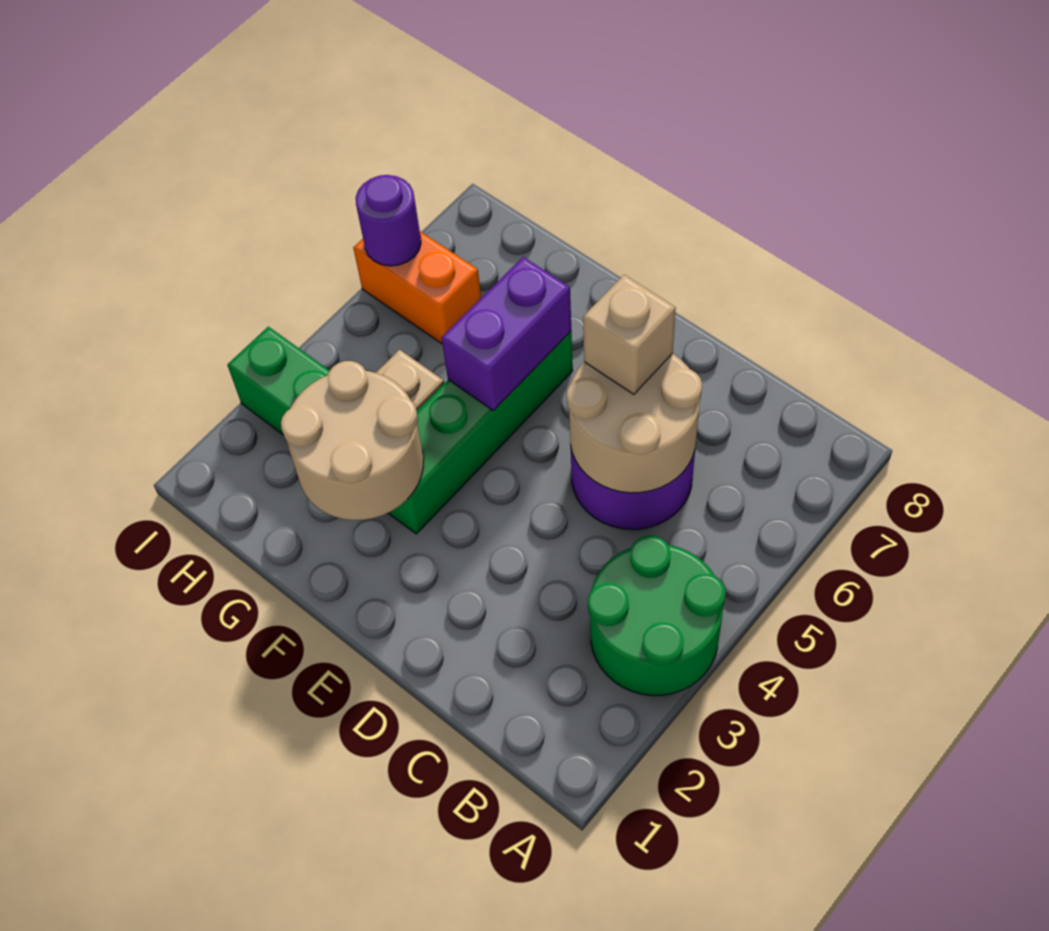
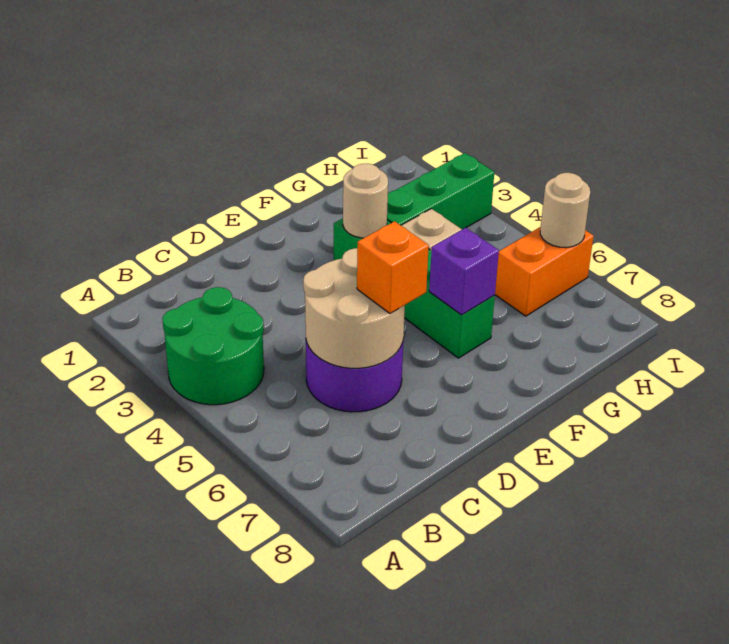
tan brick D6 level 3 -> orange brick D6 level 3
tan round brick F2:G3 level 2 -> tan round brick F3 level 2
purple brick F5:F6 level 2 -> purple brick F6 level 2
purple round brick I6 level 2 -> tan round brick I6 level 2

